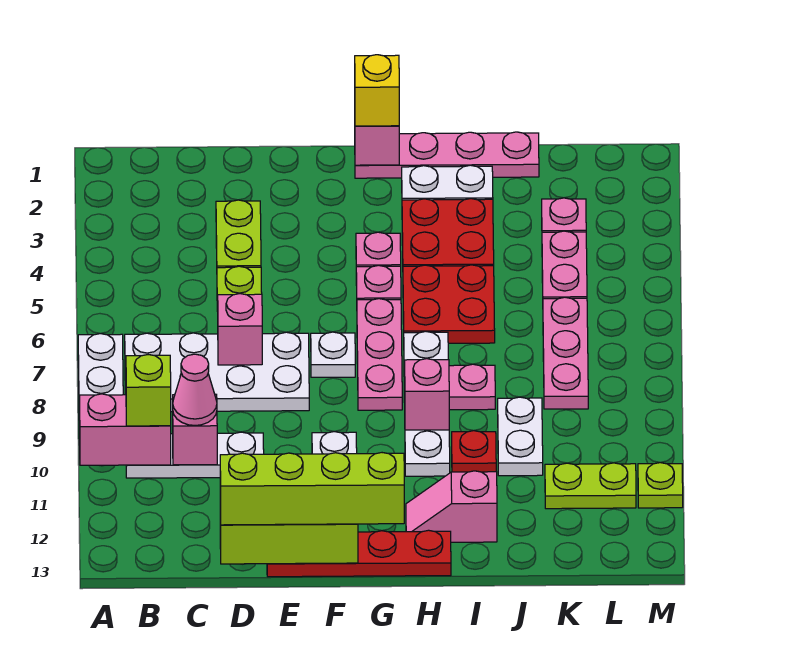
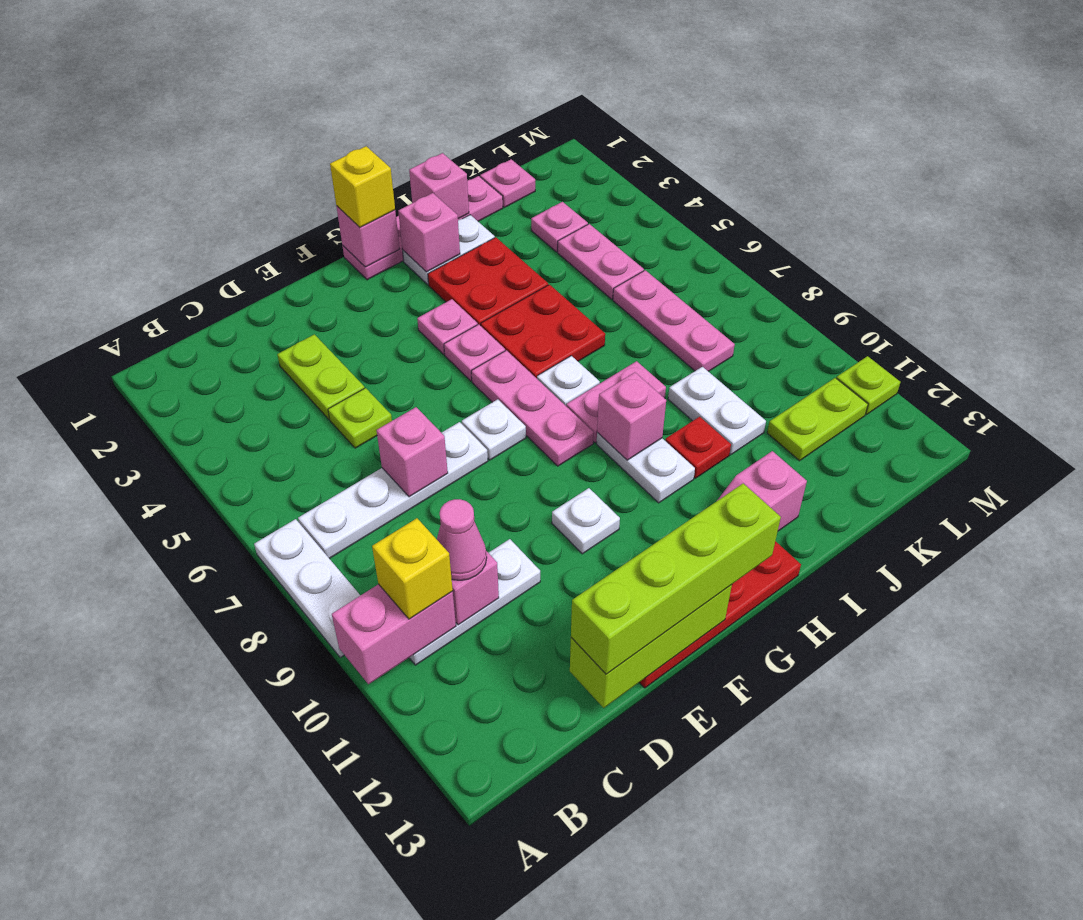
white plate B7:E8 level 1 -> white plate B7:E7 level 1
lime brick B10 level 3 -> yellow brick B10 level 3
none -> pink brick H2 level 2
none -> pink brick I1 level 2
none -> pink plate K1 level 1

